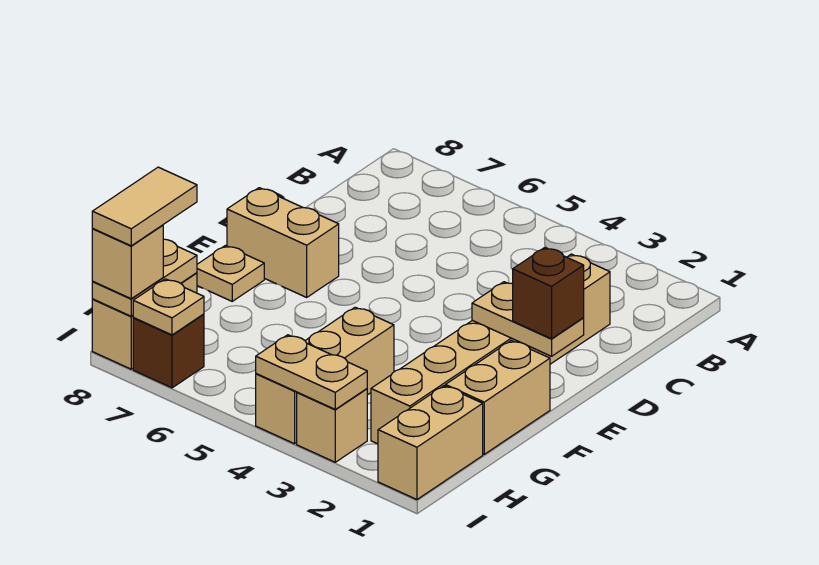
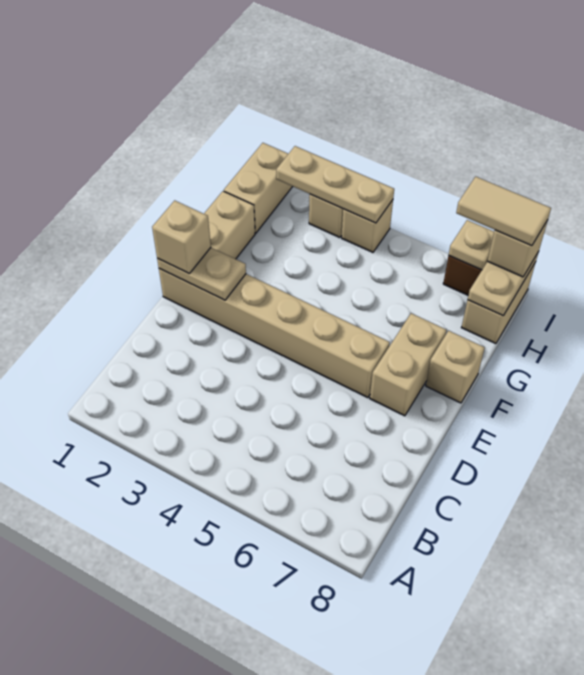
tan brick C2:H2 level 1 -> tan brick E1:E6 level 1
brown brick E1 level 3 -> tan brick E1 level 3
tan brick E7:E8 level 1 -> tan brick E7:F7 level 1
tan plate F8 level 1 -> tan brick F8 level 1
tan brick G4:I4 level 1 -> tan brick I4 level 1
tan tile H8:I8 level 4 -> tan tile I7:I8 level 4
tan plate I3:I4 level 2 -> tan plate I2:I4 level 2

